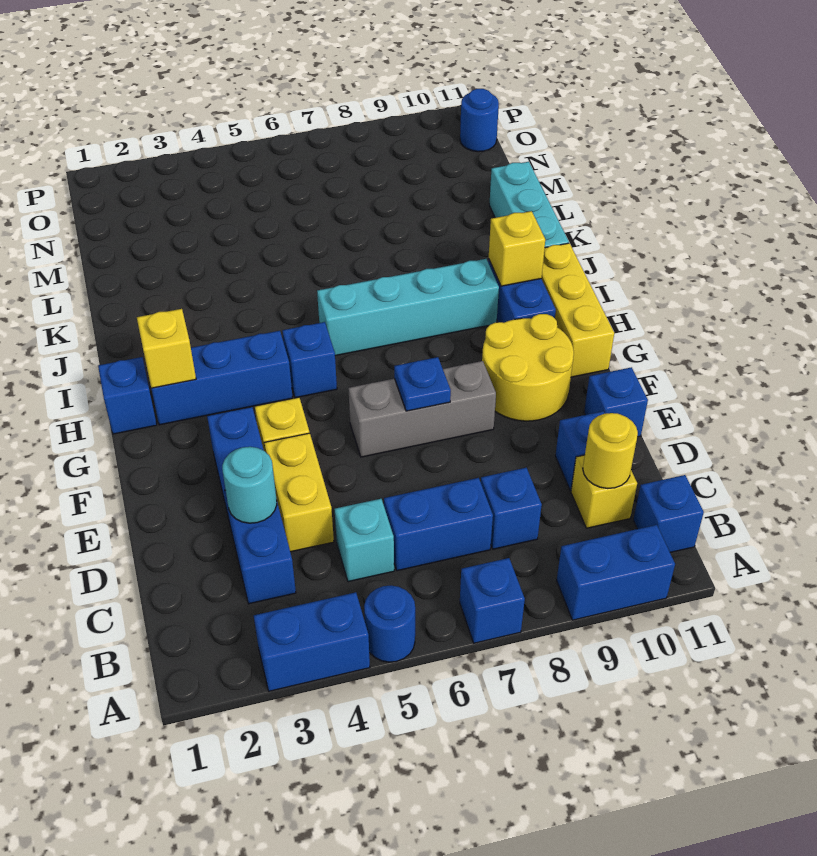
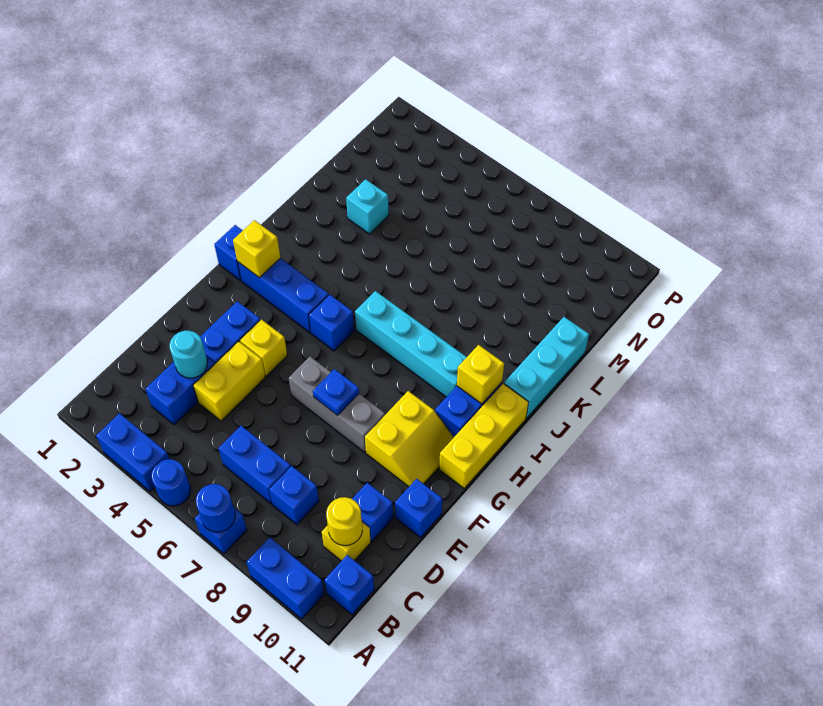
cyan brick C5 level 1 -> cyan brick L3 level 1
yellow round brick F9:G10 level 1 -> yellow slope F9:G10 level 1 top 9
blue round brick O11 level 1 -> blue round brick A7 level 2

